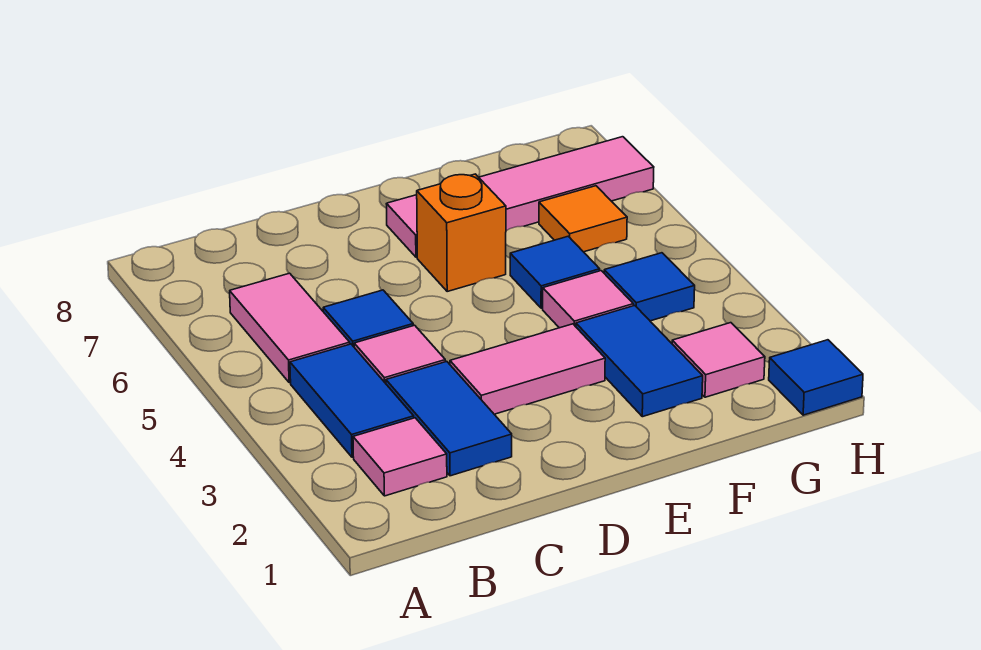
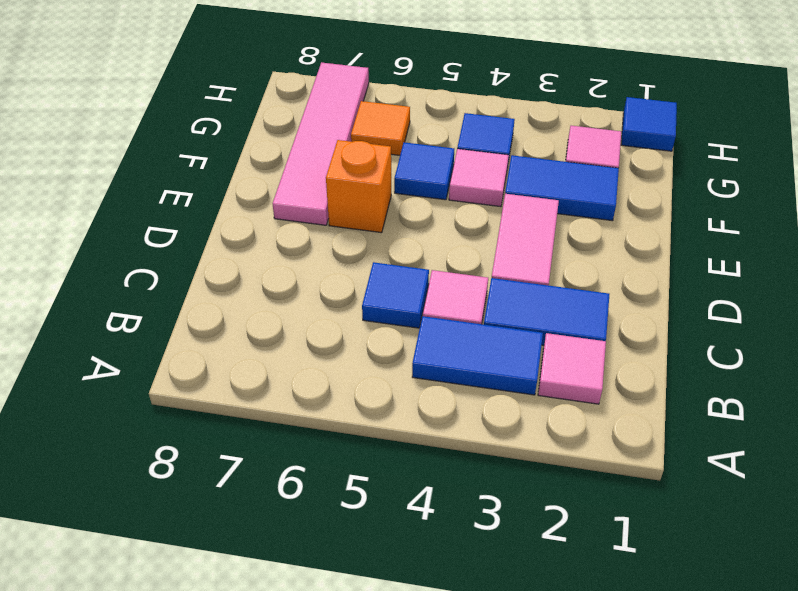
pink tile B5:B6 level 1 -> none

